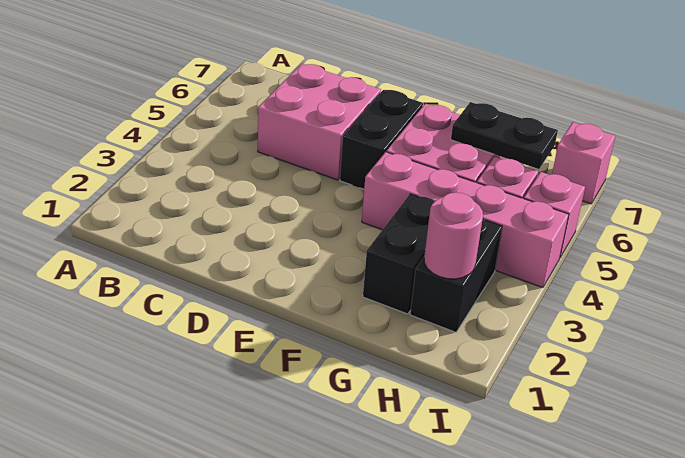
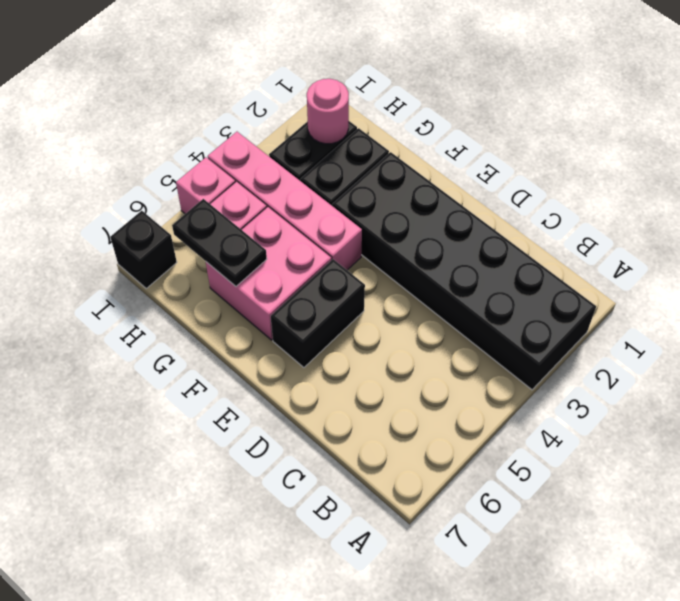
none -> black brick A2:F3 level 1
pink brick C5:D6 level 1 -> none
pink brick I7 level 1 -> black brick I7 level 1

